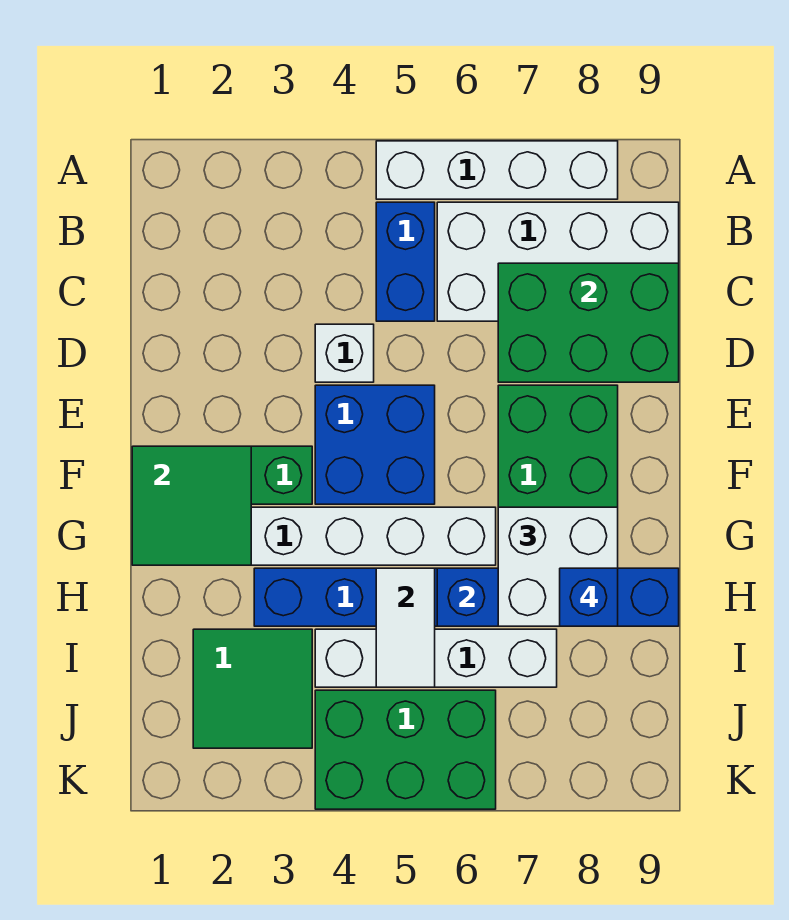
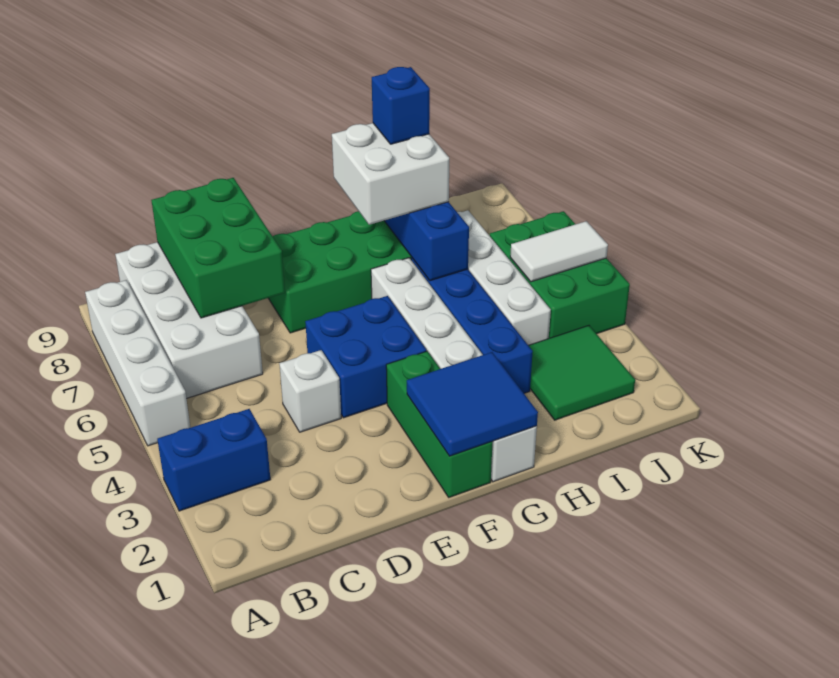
blue brick B5:C5 level 1 -> blue brick A3:B3 level 1
green tile F1:G2 level 2 -> blue tile F1:G2 level 2
white tile H5:I5 level 2 -> white tile J5:K5 level 2

